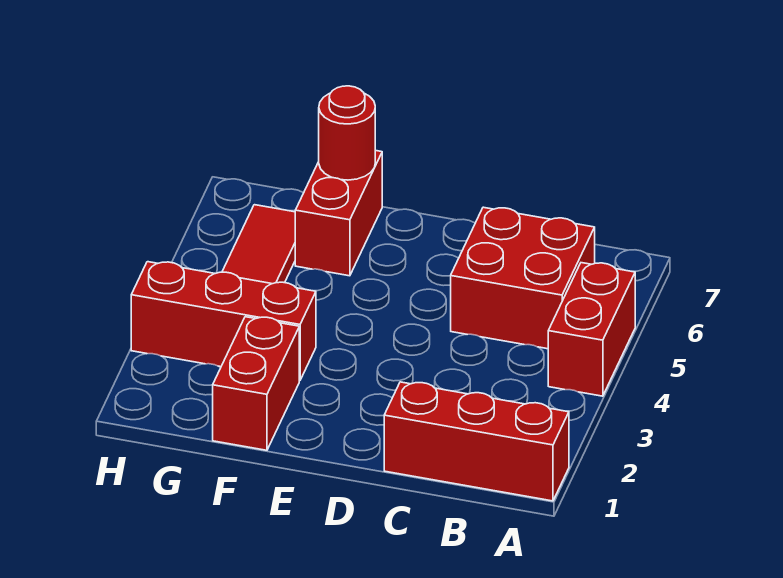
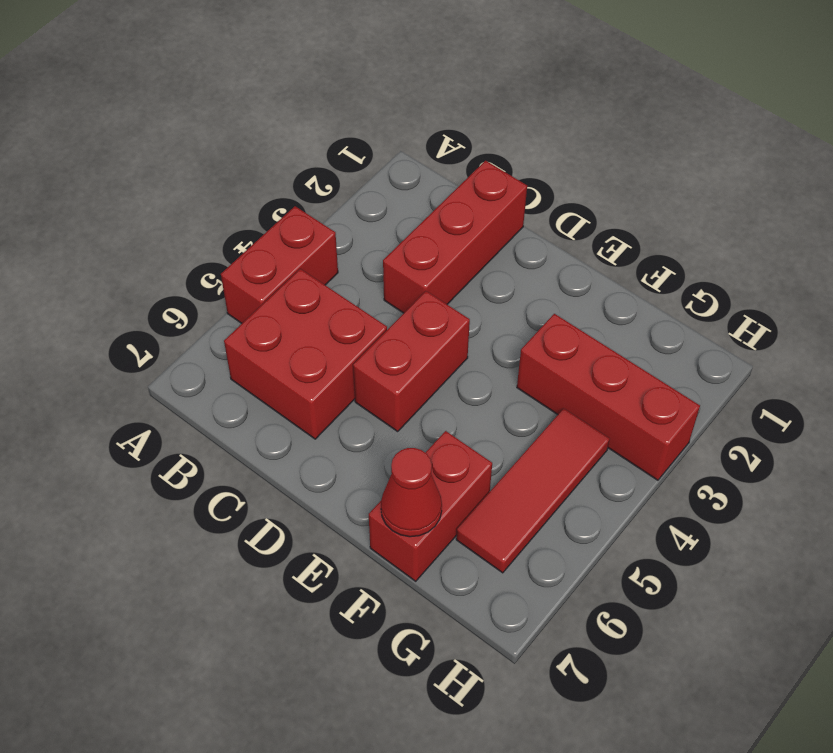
red brick A1:C1 level 1 -> red brick C1:C3 level 1
red brick F1:F2 level 1 -> red brick D4:D5 level 1
red round brick F7 level 2 -> red cone F7 level 2

